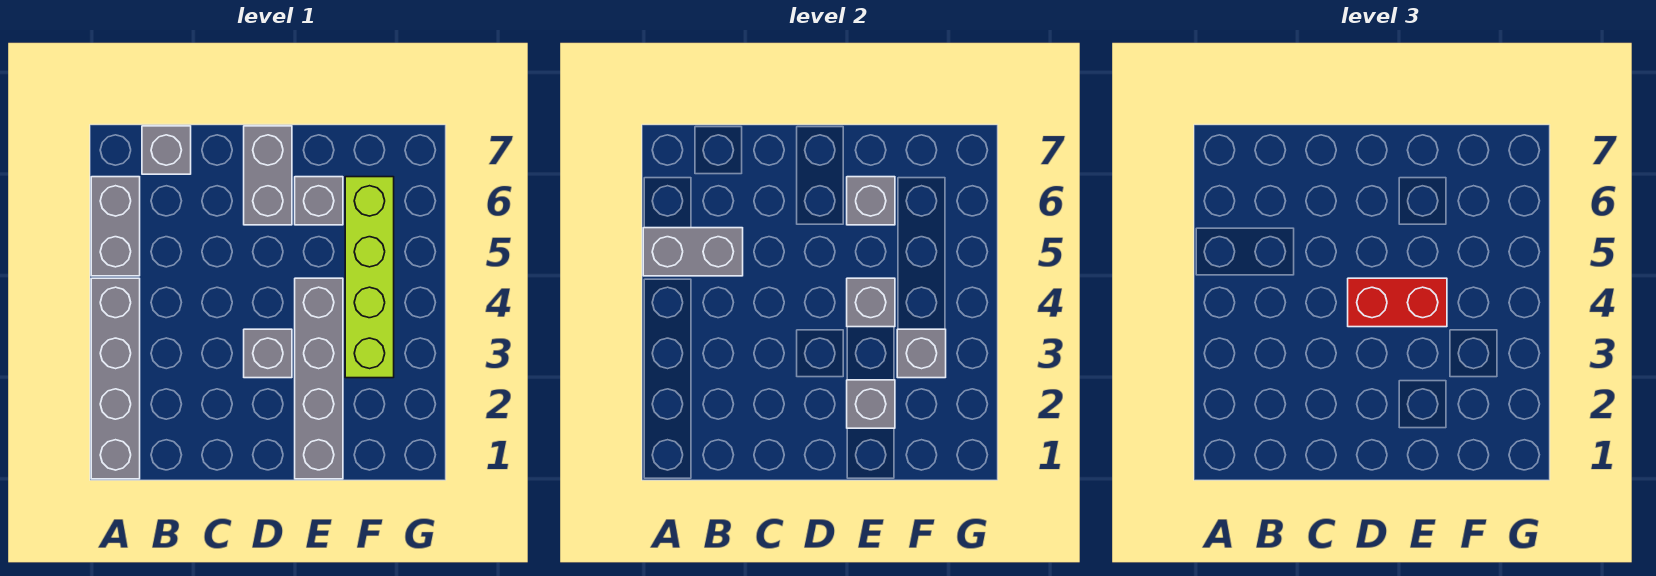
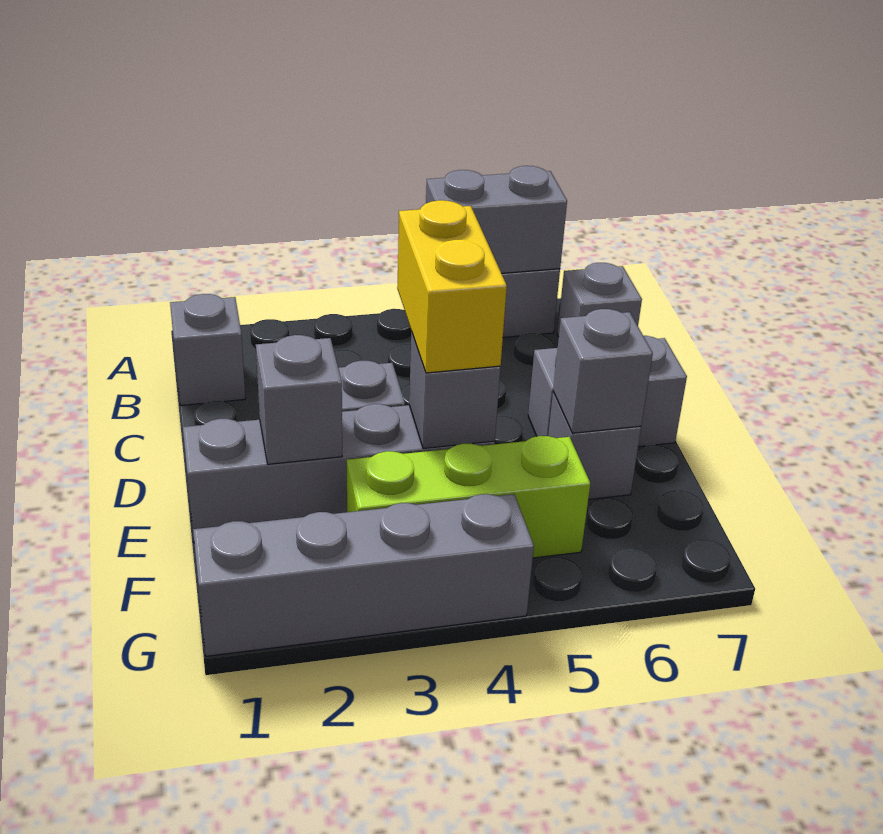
grey brick A1:A4 level 1 -> grey brick G1:G4 level 1
grey brick A5:B5 level 2 -> grey brick A5:A6 level 2
red brick D4:E4 level 3 -> yellow brick D4:E4 level 3
lime brick F3:F6 level 1 -> lime brick F3:F5 level 1
grey brick F3 level 2 -> grey brick B1 level 1

